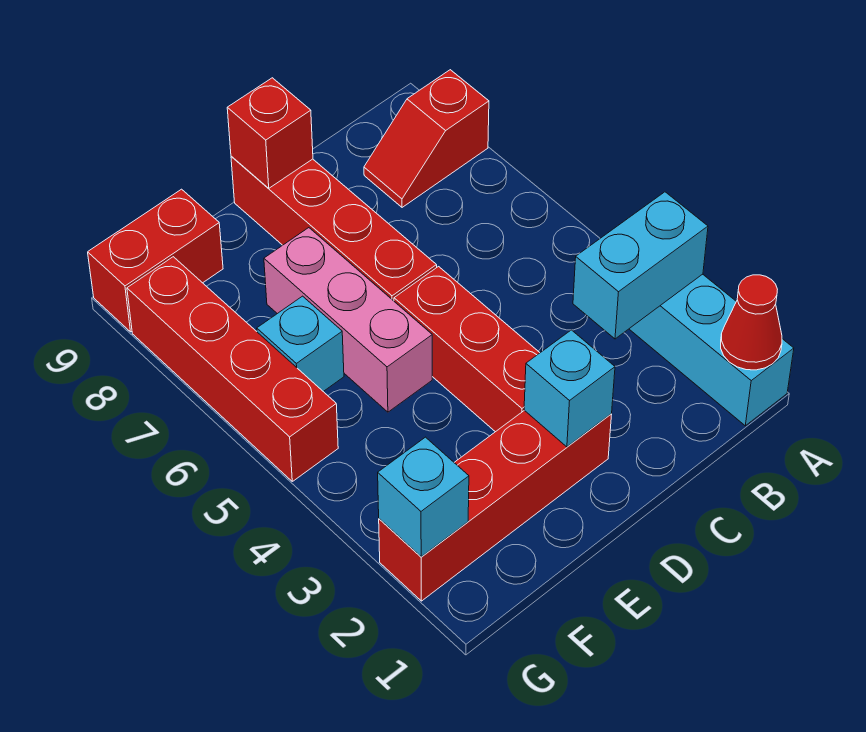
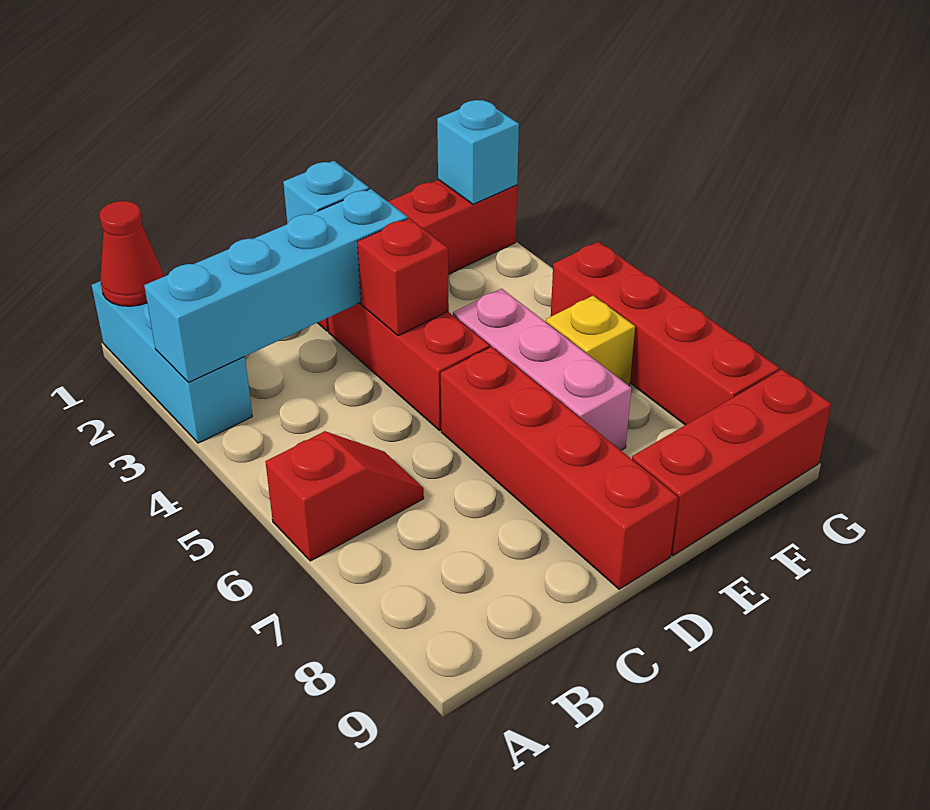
cyan brick A3:B3 level 2 -> cyan brick A3:D3 level 2
red slope A8:B8 level 1 top A -> red slope A6:B6 level 1 top A
red brick D9 level 2 -> red brick D4 level 2
cyan brick F6 level 1 -> yellow brick F6 level 1
red brick F9:G9 level 1 -> red brick E9:G9 level 1

